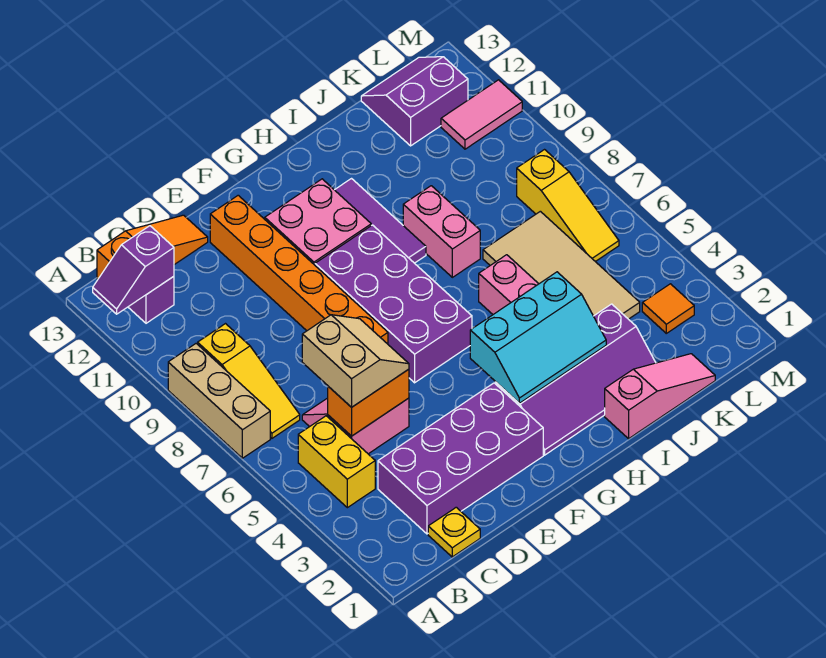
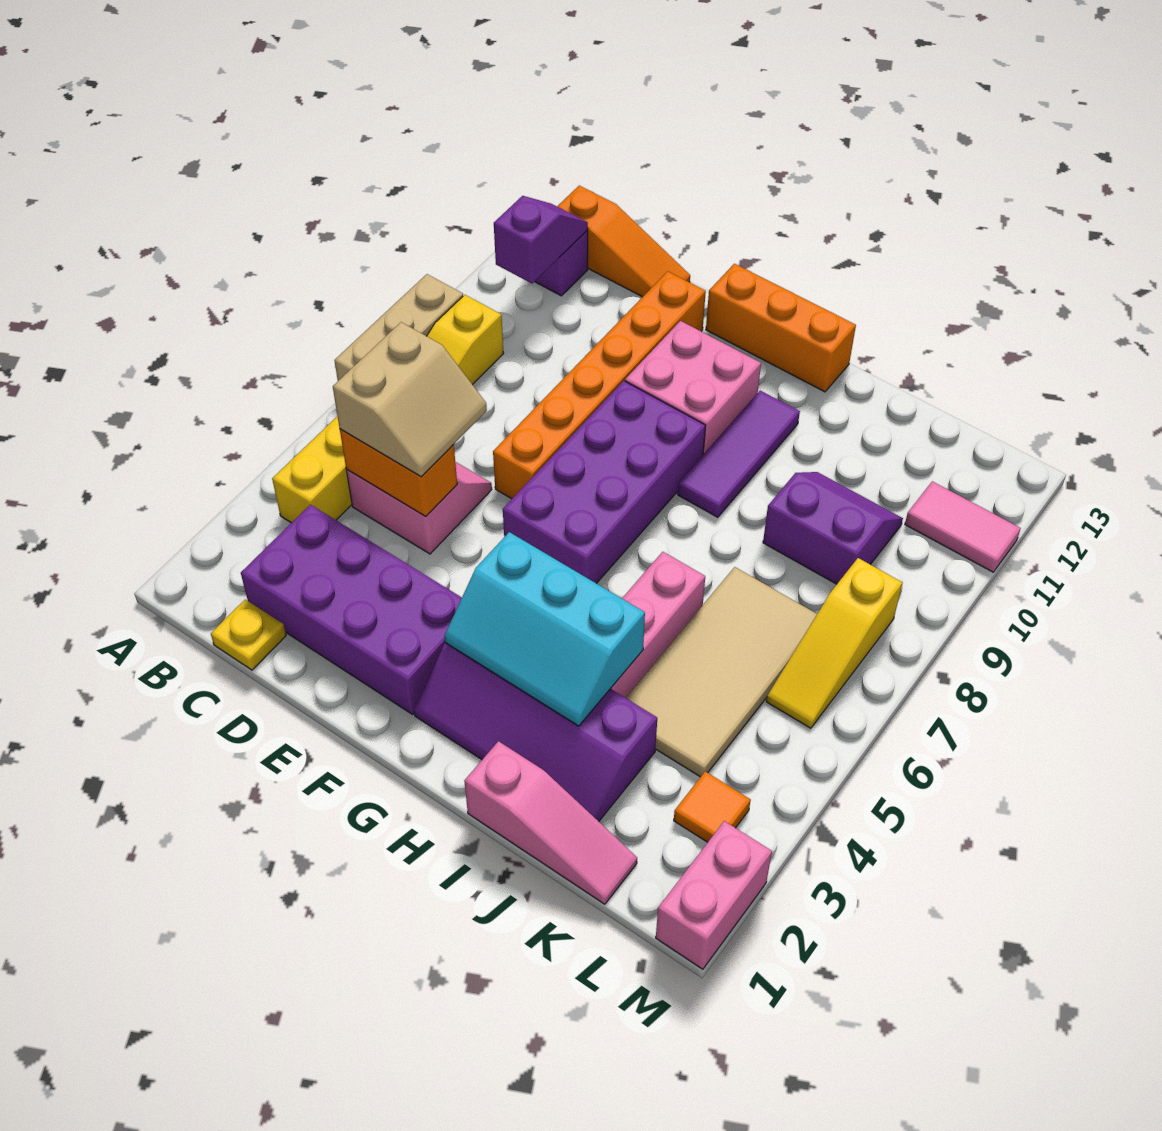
purple slope A12:B12 level 2 top B -> purple slope B11:B12 level 2 top 11
none -> orange brick F13:H13 level 1
pink brick I8:I9 level 1 -> pink brick M1:M2 level 1
purple slope K12:L13 level 1 top 12 -> purple slope J9:K10 level 1 top 9

